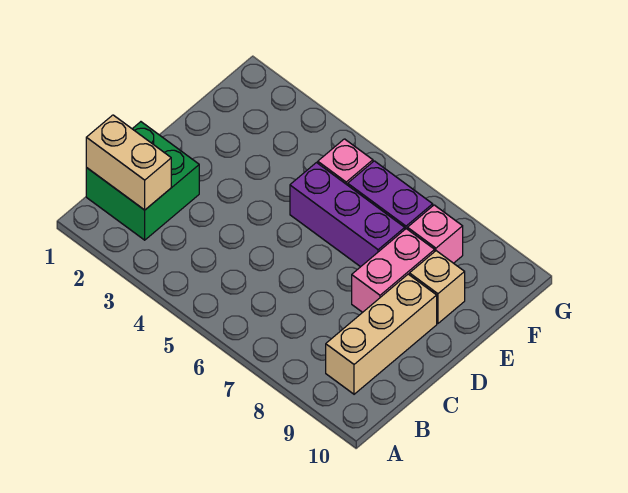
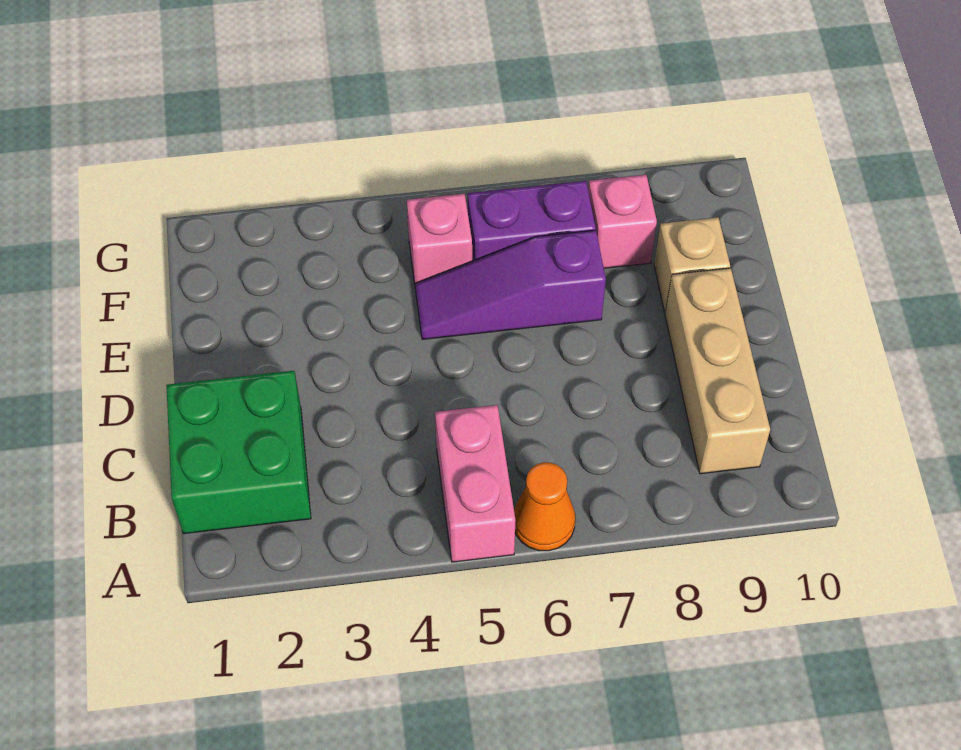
none -> orange cone A6 level 1
tan brick B1:B2 level 2 -> none
pink brick D8:E8 level 1 -> pink brick A5:B5 level 1
purple brick E5:E7 level 1 -> purple slope E5:E7 level 1 top 7

